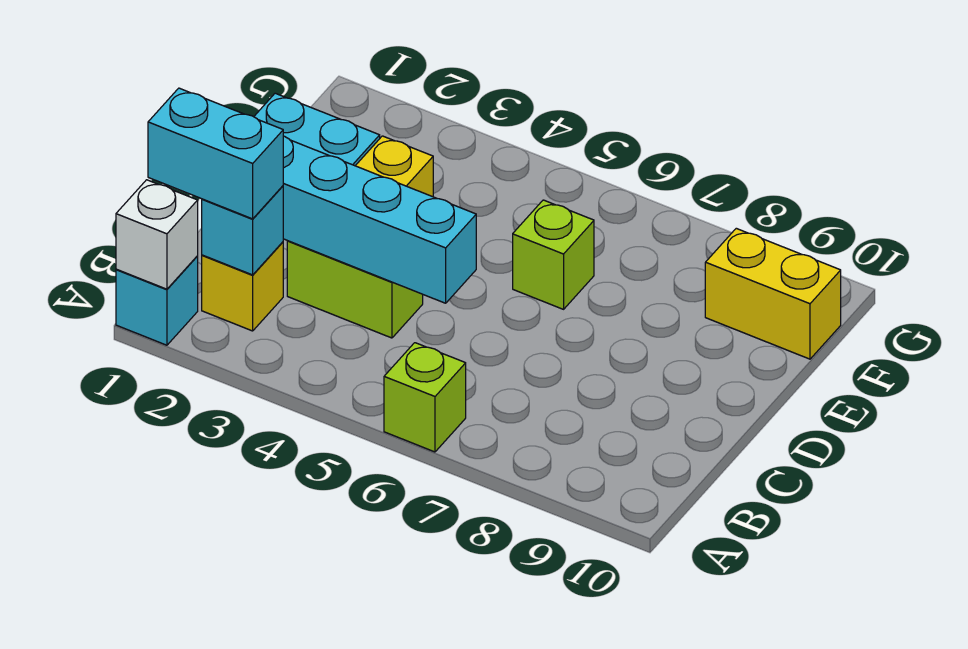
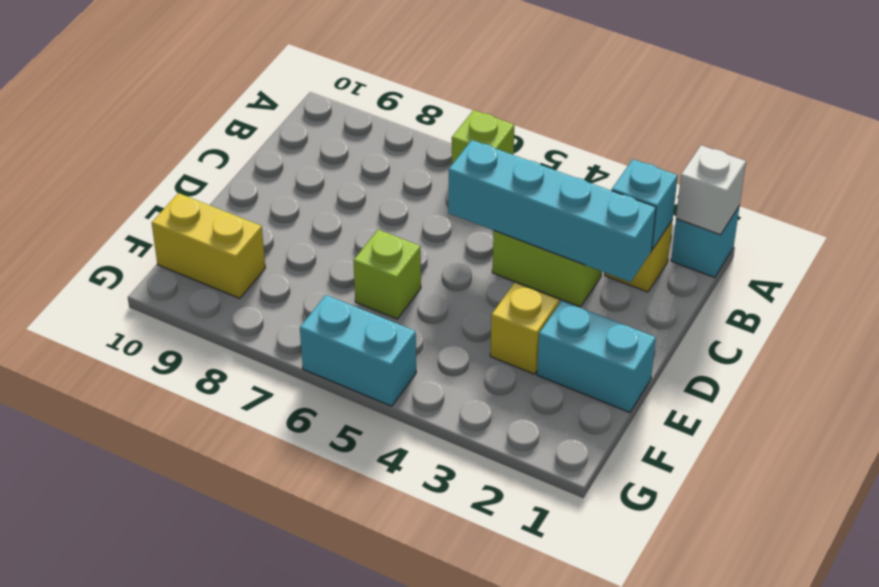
cyan brick B1:B2 level 3 -> cyan brick G5:G6 level 1

